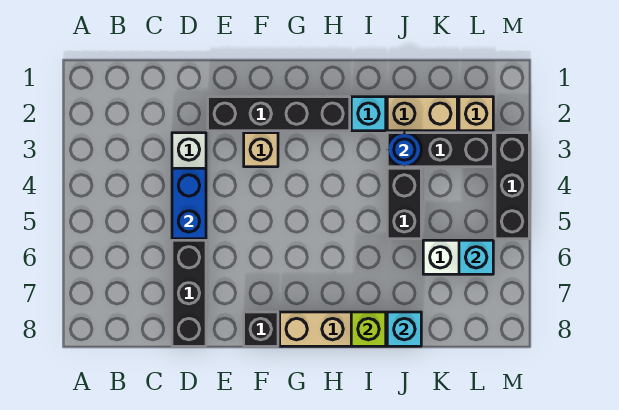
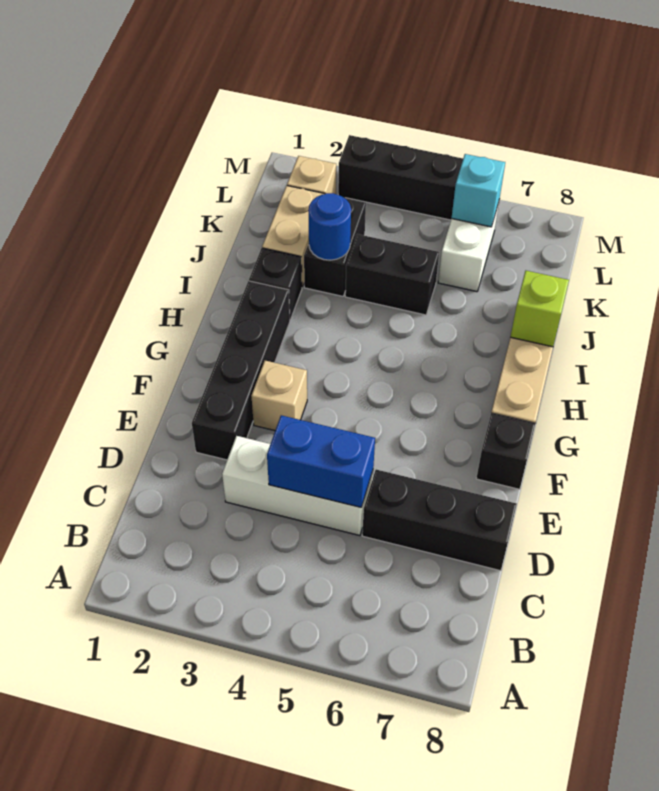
cyan brick I2 level 1 -> black brick I2 level 1
black brick J3:L3 level 1 -> black brick J3:K3 level 1
cyan brick J8 level 2 -> none

